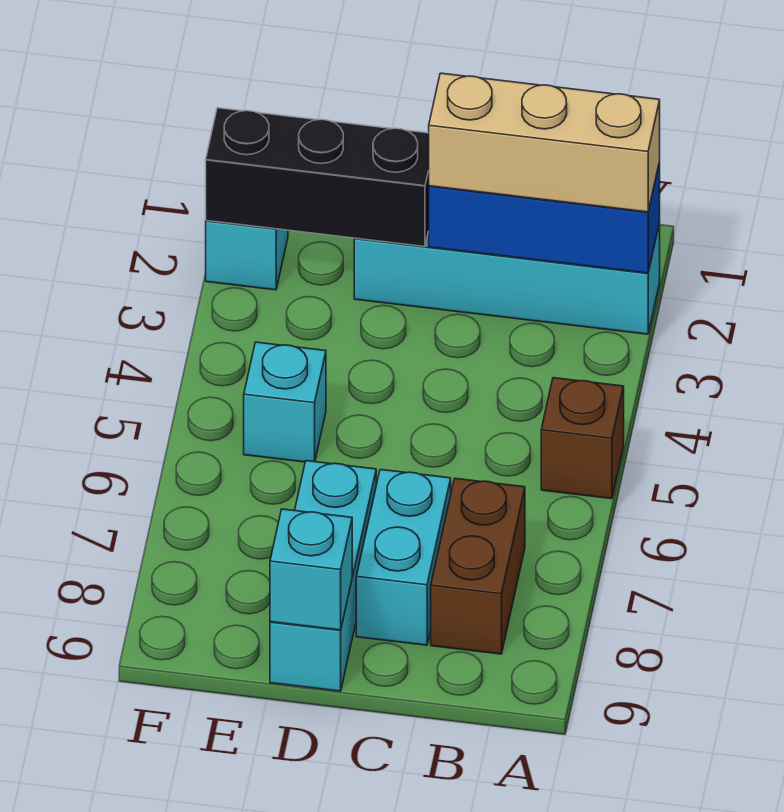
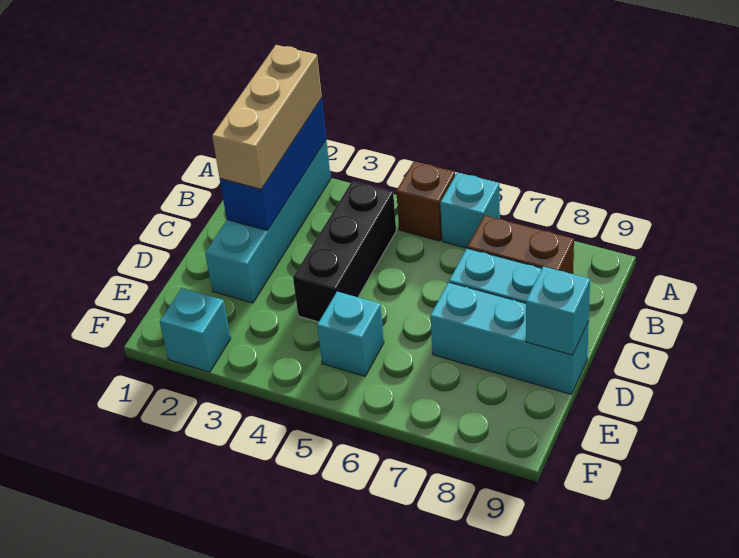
none -> cyan brick A6 level 1
black brick D2:F2 level 2 -> black brick B4:D4 level 1

